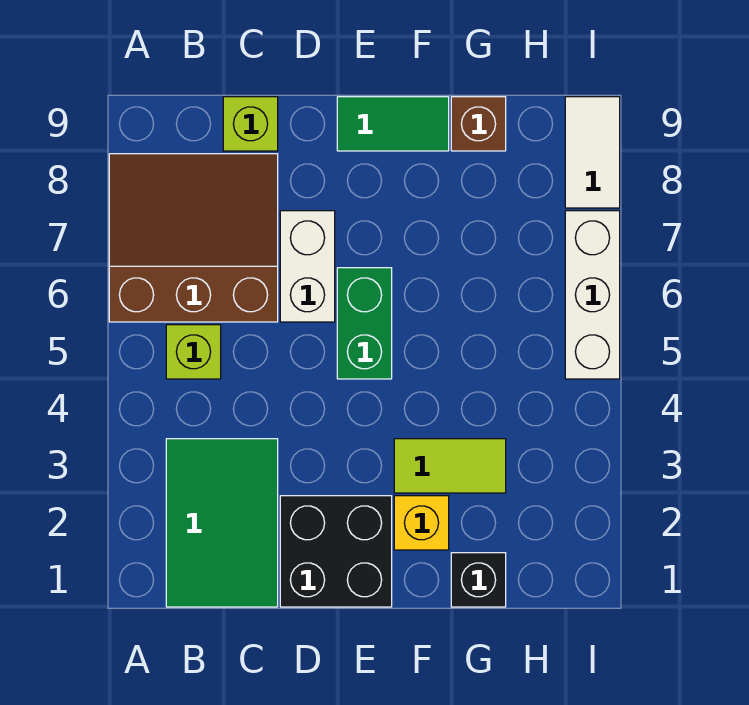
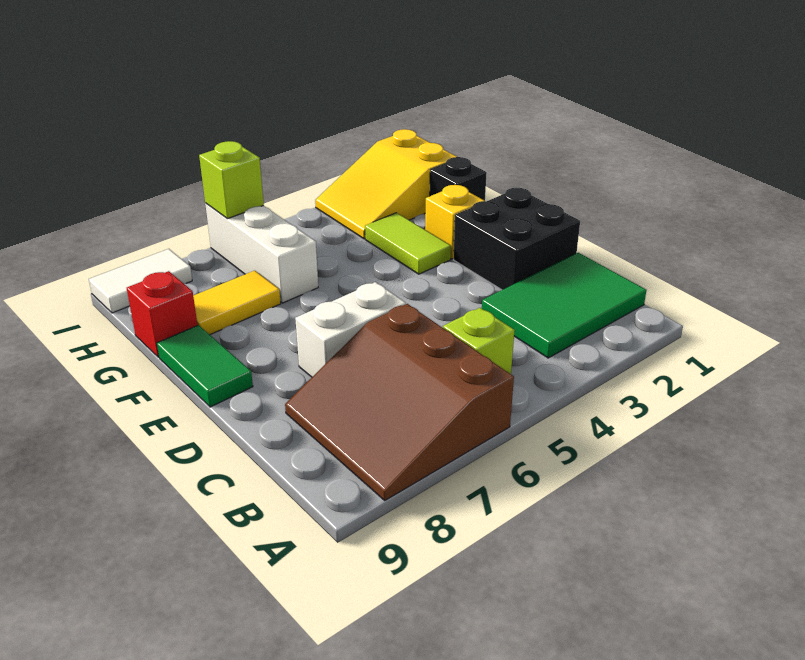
lime brick C9 level 1 -> lime brick I6 level 2
green brick E5:E6 level 1 -> none
none -> yellow tile G7:G8 level 1
brown brick G9 level 1 -> red brick G9 level 1
none -> yellow slope H1:I3 level 1 top 1
white brick I5:I7 level 1 -> white brick G6:I6 level 1

